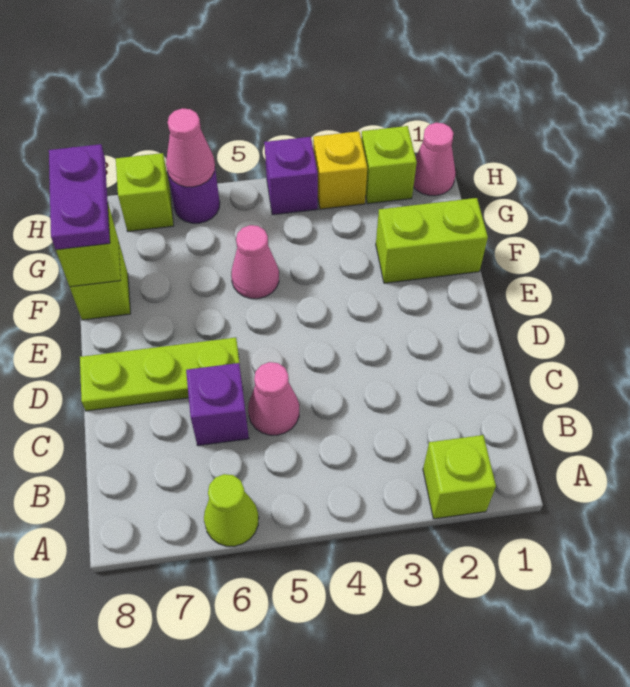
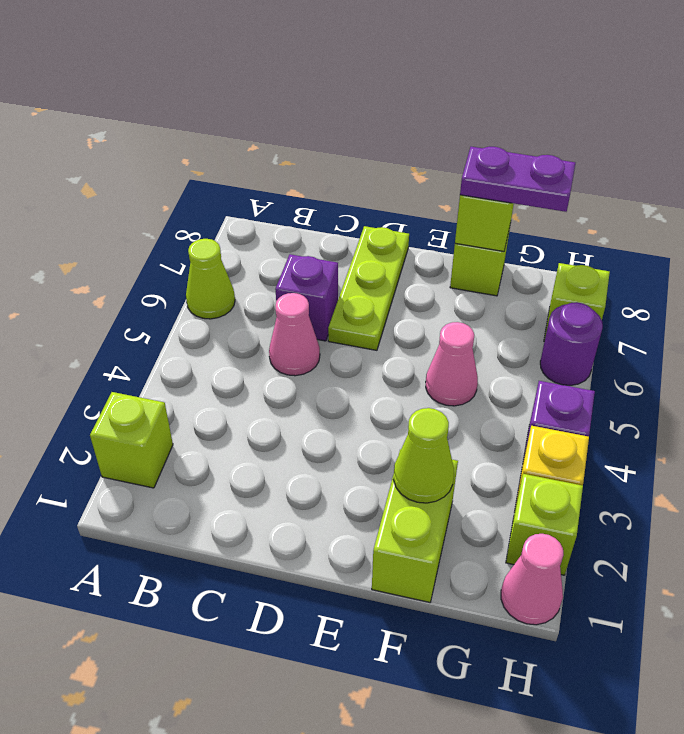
none -> lime cone F2 level 2
pink cone H6 level 2 -> none

